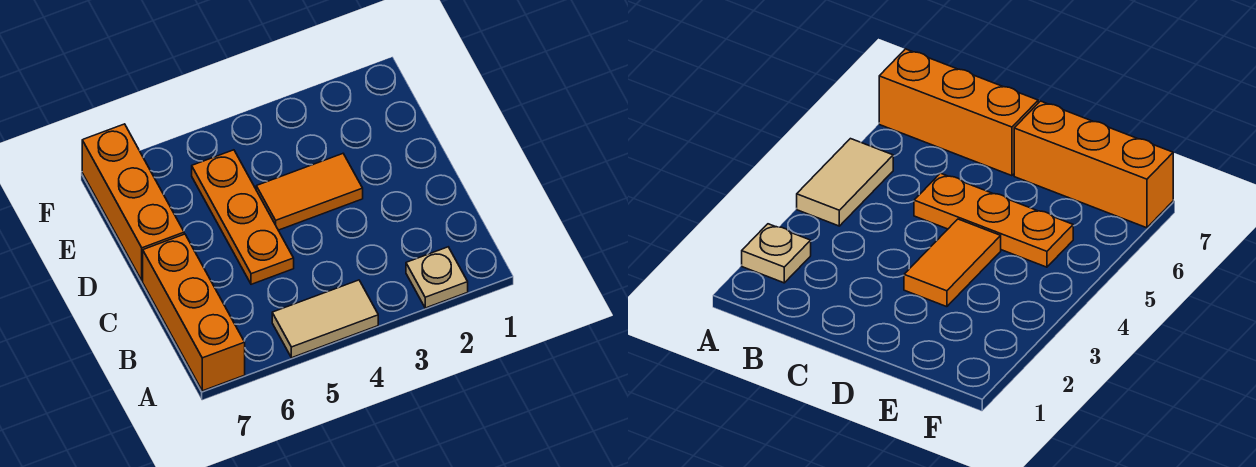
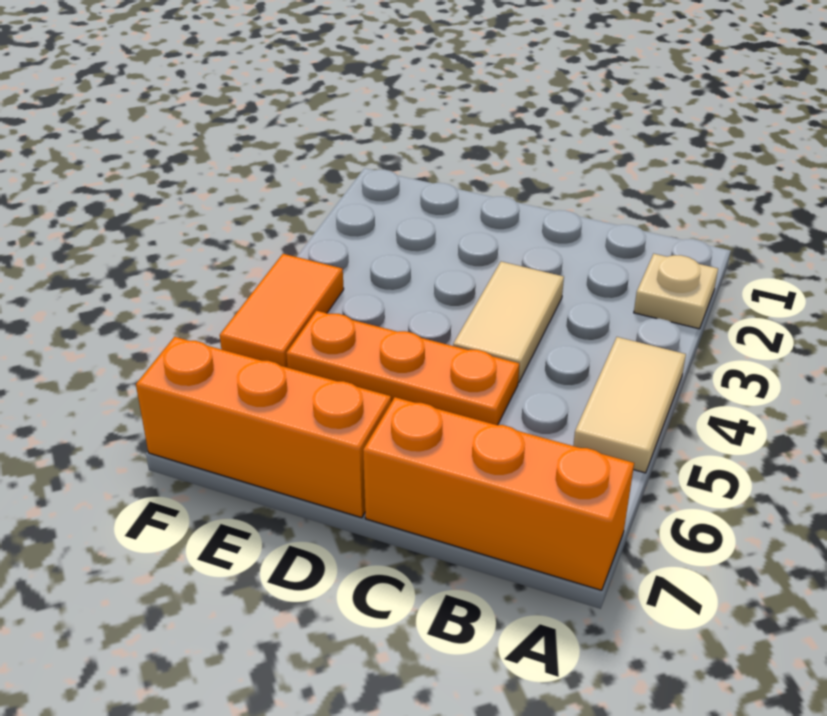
none -> tan tile C3:C4 level 1
orange tile D3:D4 level 1 -> orange tile F4:F5 level 1

